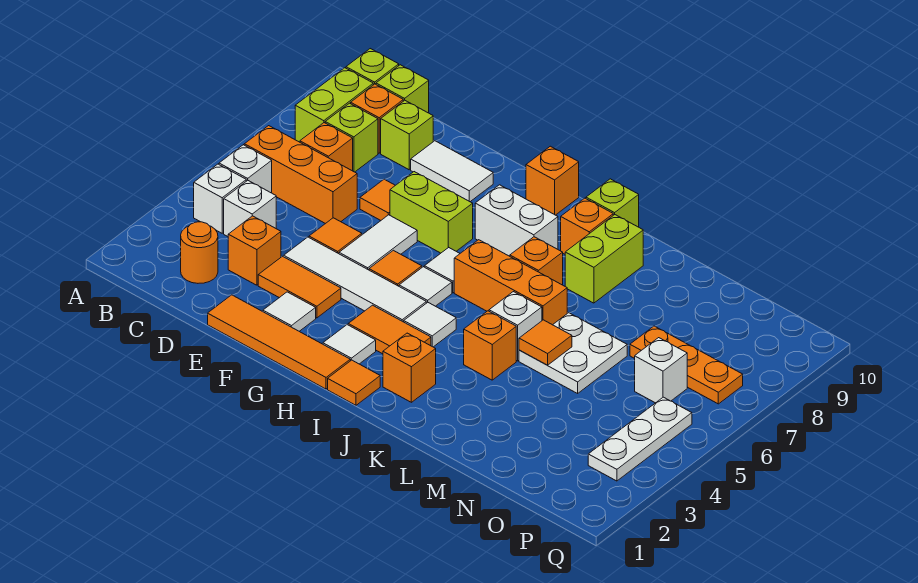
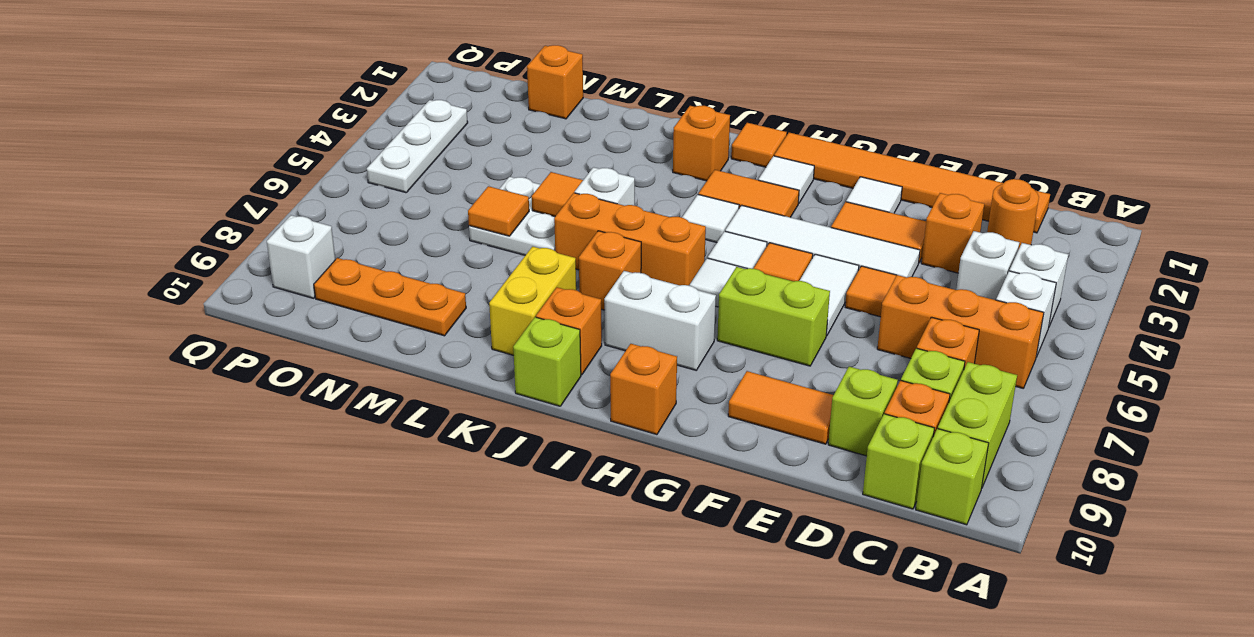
orange tile E1:H1 level 1 -> orange tile C1:H1 level 1
orange tile E7 level 1 -> orange tile M6 level 2
white tile E9:F9 level 1 -> orange tile E9:F9 level 1
orange brick K4 level 1 -> orange brick N1 level 1
lime brick K8:K9 level 1 -> yellow brick K8:K9 level 1
orange plate N7:P7 level 1 -> orange plate M9:O9 level 1
white brick O6 level 1 -> white brick P9 level 1

